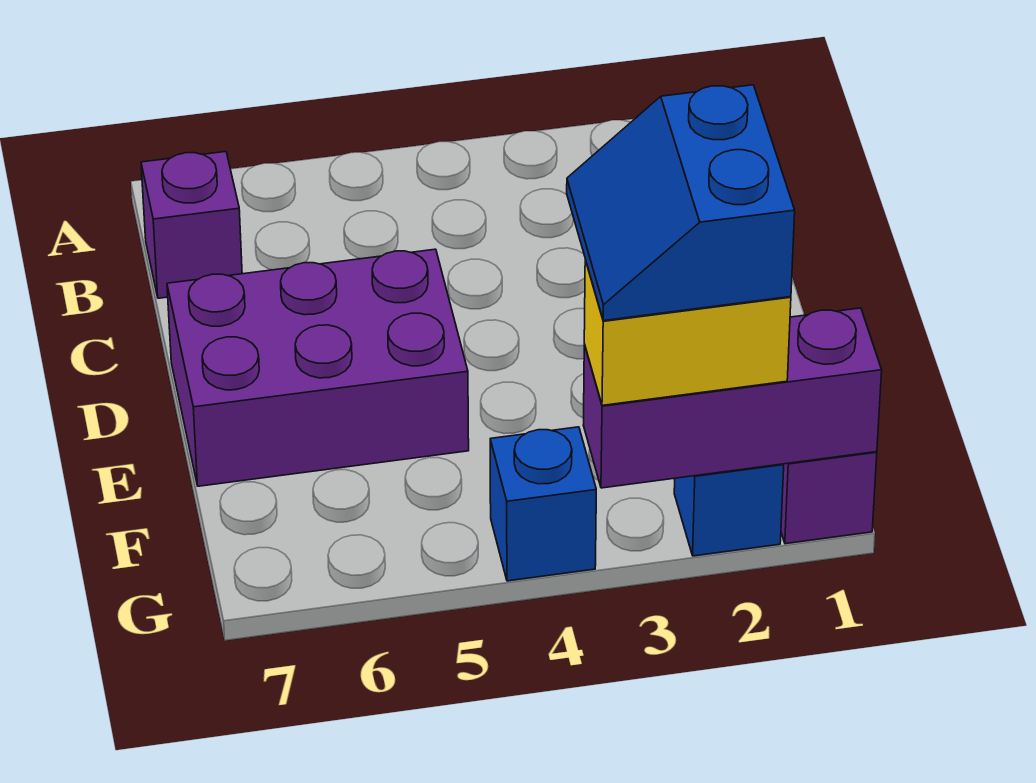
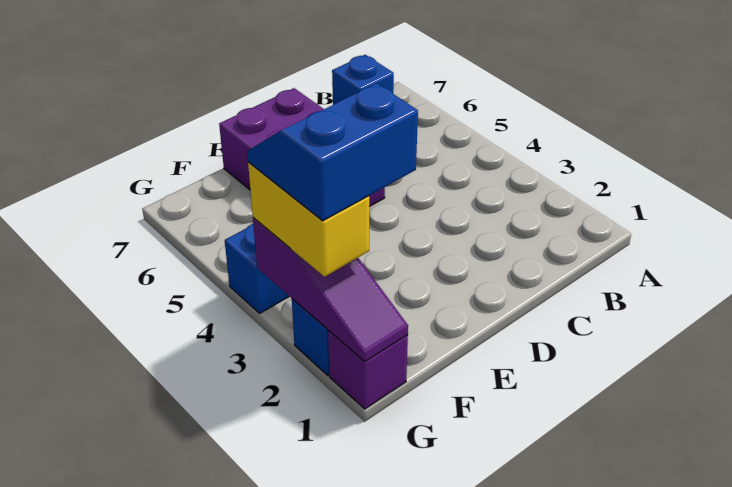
purple brick B7 level 1 -> blue brick B7 level 1
purple brick G1:G3 level 2 -> purple slope G1:G3 level 2 top 3

